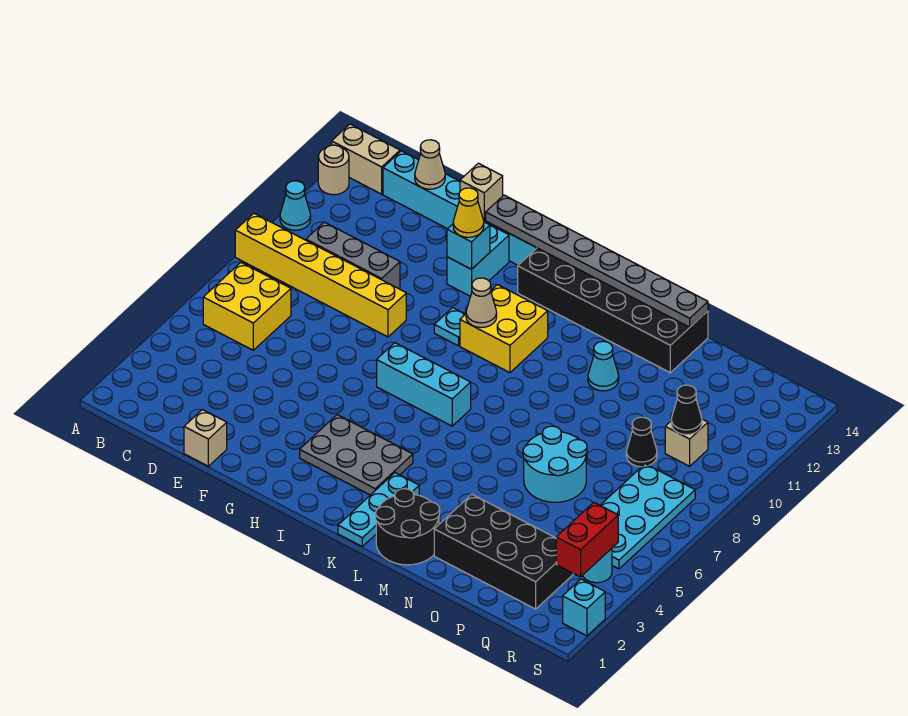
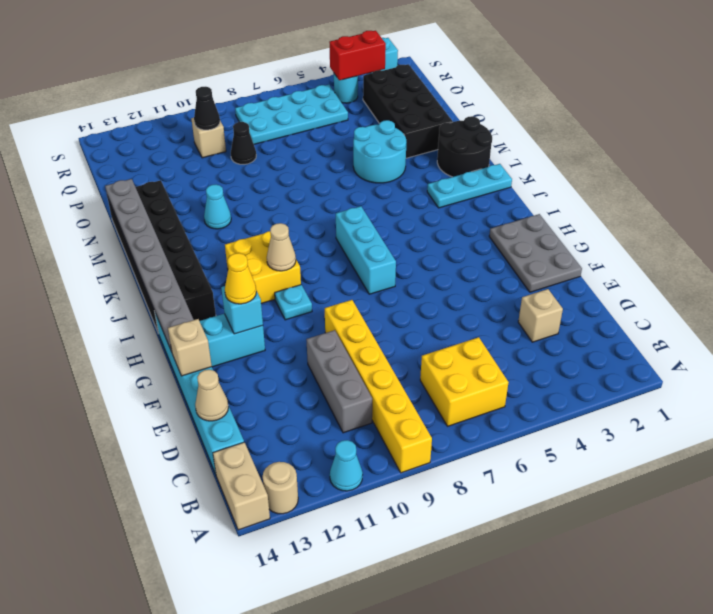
tan brick E1 level 1 -> tan brick D3 level 1
grey plate H3:J4 level 1 -> grey plate F1:H2 level 1
cyan round brick N6:O7 level 1 -> cyan round brick M4:N5 level 1

